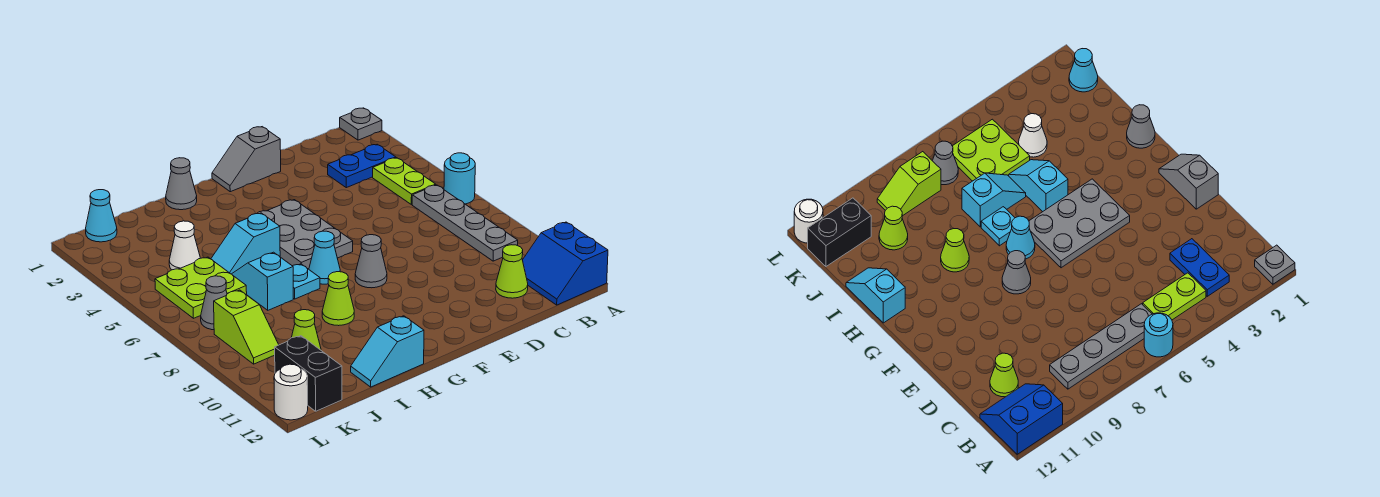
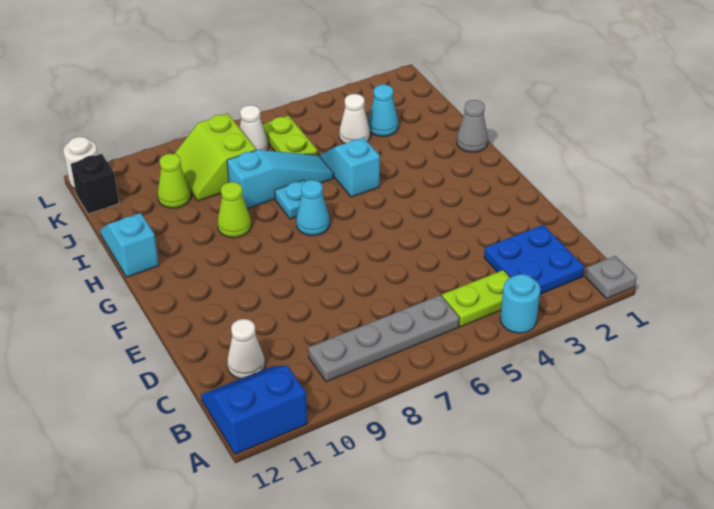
cyan round brick A6 level 1 -> cyan round brick A4 level 1
blue plate B3:C3 level 1 -> blue plate B2:C3 level 1
lime cone C11 level 1 -> white cone C11 level 1
grey slope E1:F1 level 1 top E -> none
grey plate F4:G6 level 1 -> none
grey cone F8 level 1 -> none
cyan slope I6:I7 level 1 top 7 -> cyan slope I6:I8 level 1 top 8
lime plate J5:K6 level 1 -> lime plate J6:K6 level 1
cyan cone K1 level 1 -> cyan cone J3 level 1
grey cone K7 level 1 -> white cone K7 level 1
lime slope K8:K9 level 1 top 8 -> lime slope J8:K9 level 1 top 8
black brick K11:K12 level 1 -> black brick K12 level 1

